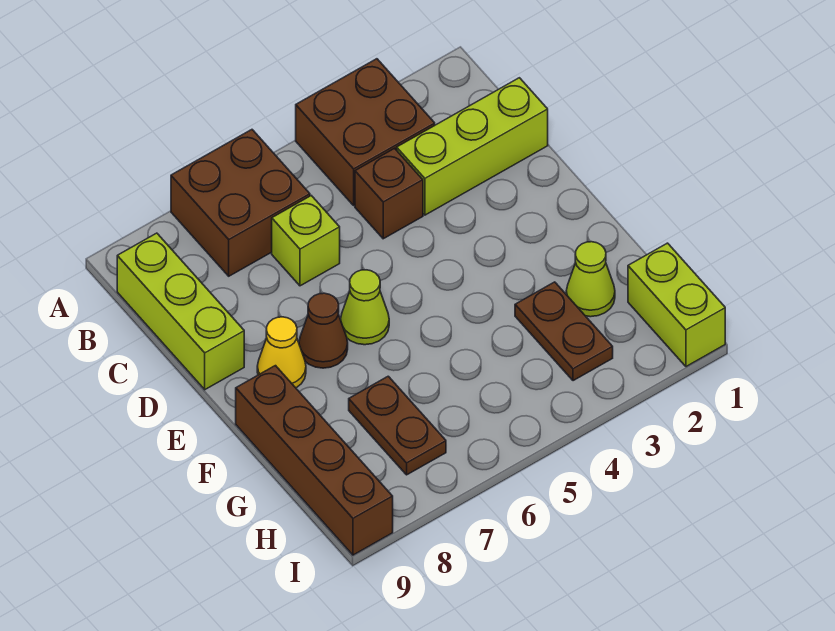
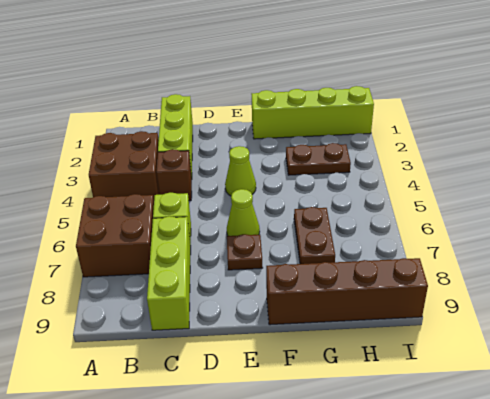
lime brick B9:D9 level 1 -> lime brick C7:C9 level 1
brown cone E7 level 1 -> brown plate E7 level 1
yellow cone E8 level 1 -> none
lime cone G2 level 1 -> lime cone E4 level 1
brown plate G7:H7 level 1 -> brown plate G6:G7 level 1
lime brick H1:I1 level 1 -> lime brick F1:I1 level 1

